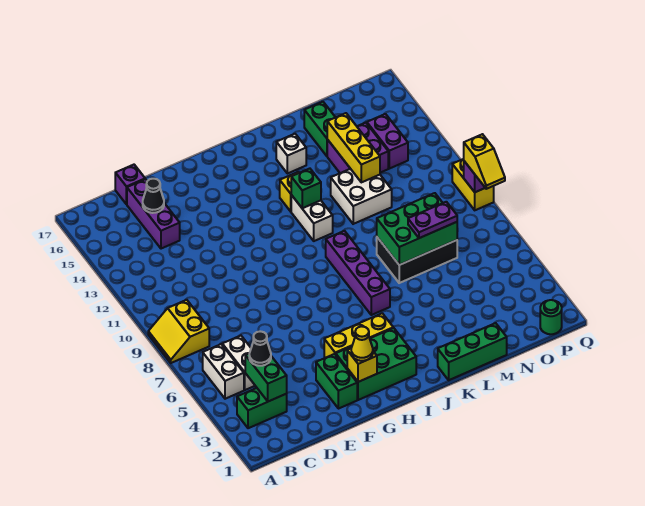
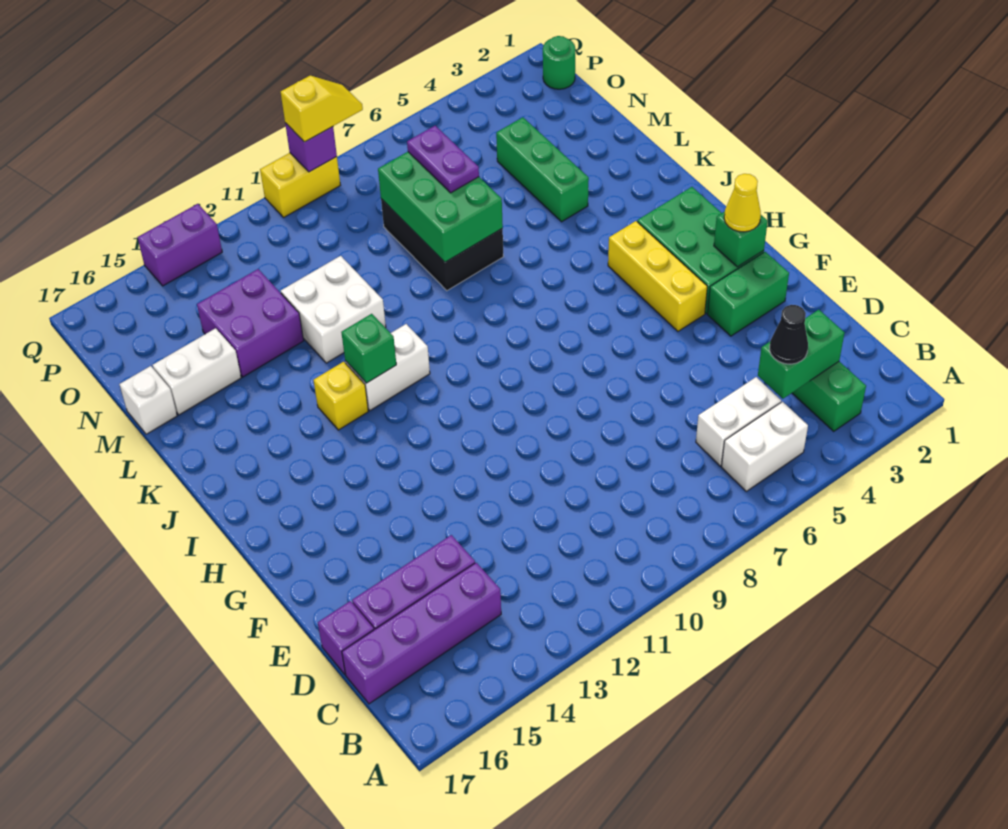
yellow slope A8:B9 level 1 top B -> none
black cone D15 level 2 -> none
yellow brick G2 level 2 -> green brick G2 level 2
purple brick J6:J9 level 1 -> purple brick C14:C17 level 1
green brick K1:M1 level 1 -> green brick L4:N4 level 1
white brick K15 level 1 -> white brick M17 level 1
yellow brick M12:M14 level 2 -> none
green brick M15:M16 level 1 -> white brick M15:M16 level 1
purple brick O13:O14 level 1 -> purple brick Q13:Q14 level 1

